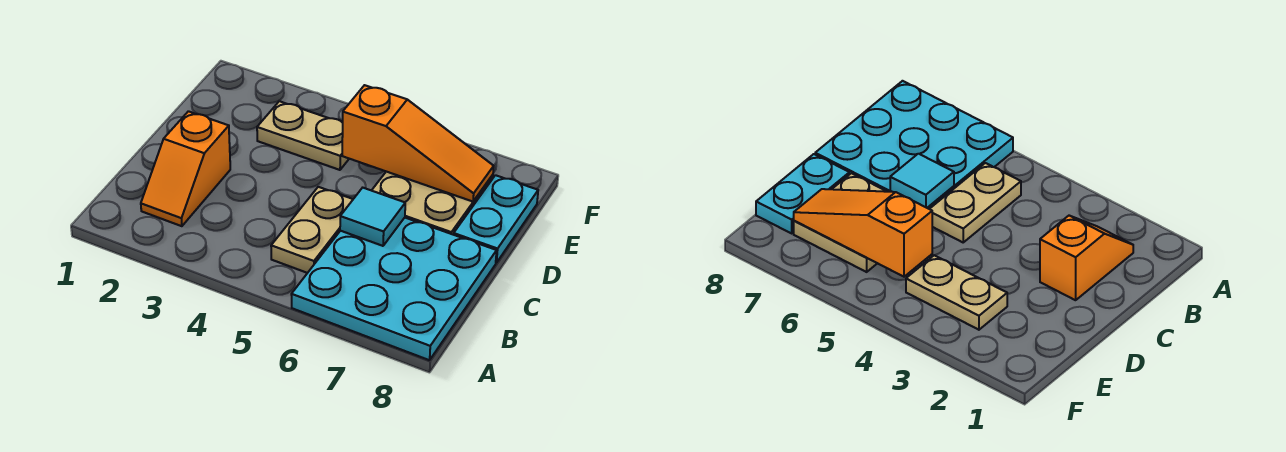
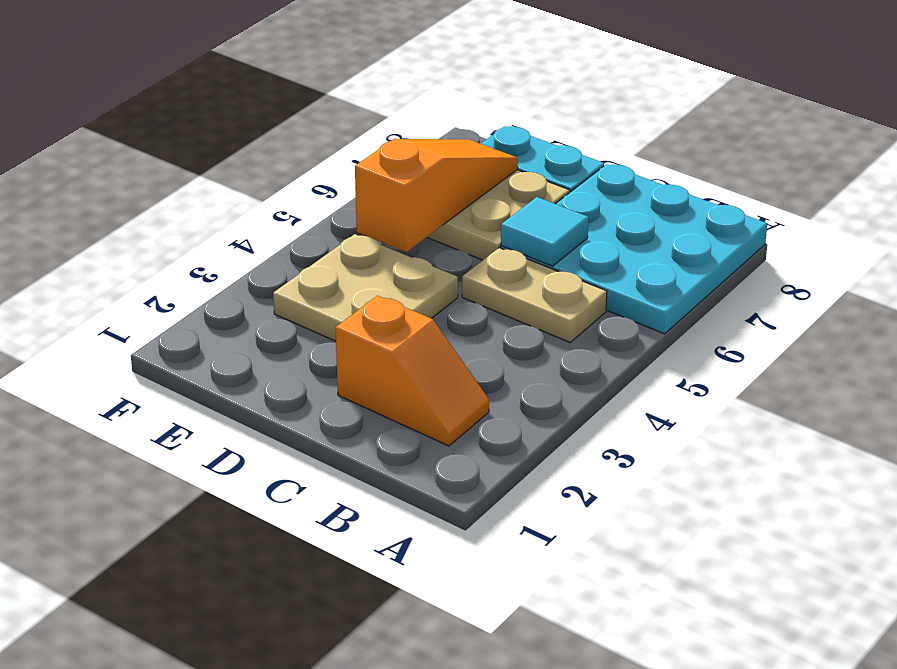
tan plate E3:E4 level 1 -> tan plate D3:E4 level 1

